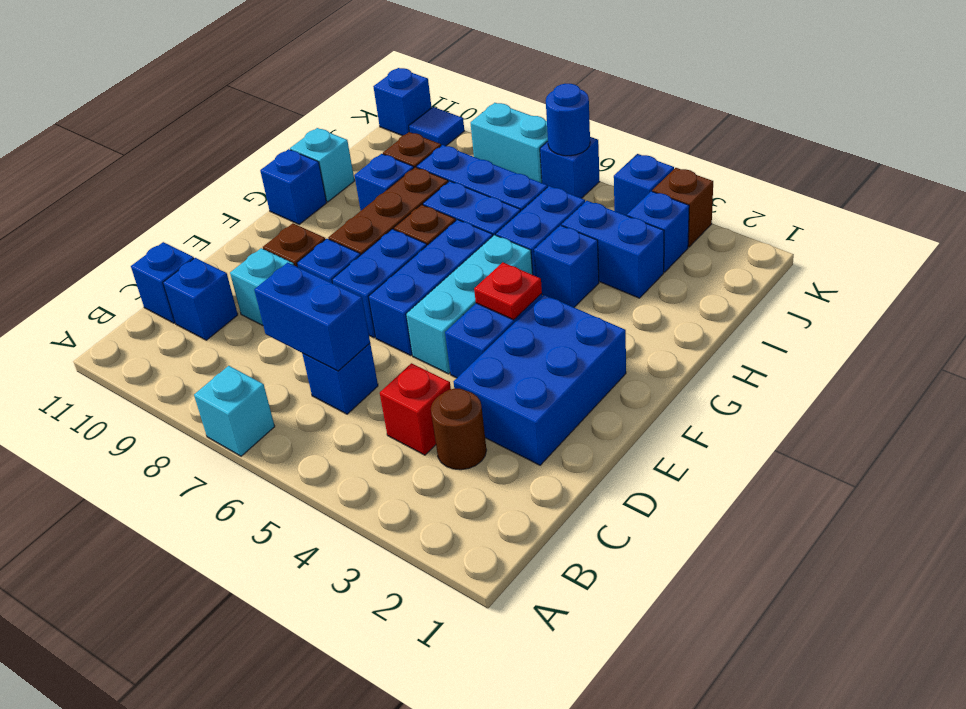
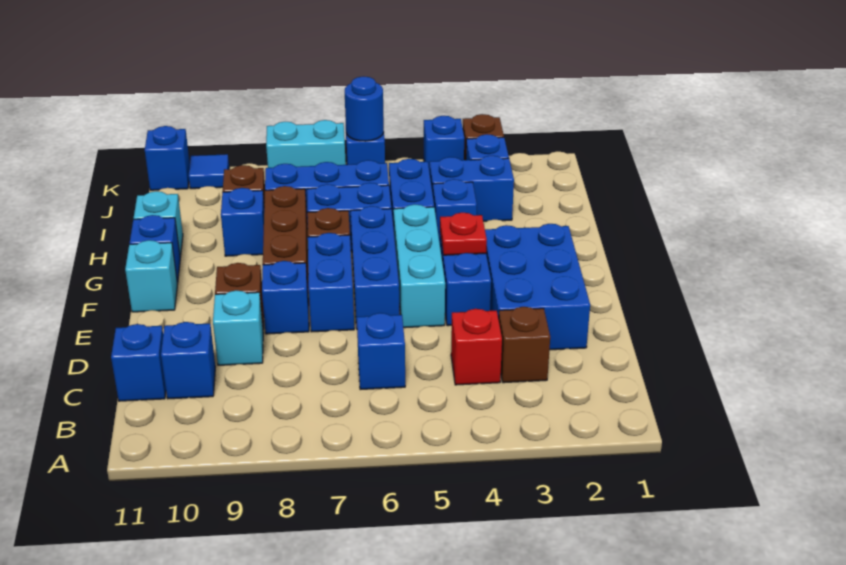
cyan brick A7 level 1 -> cyan brick F11 level 1
brown round brick C3 level 1 -> brown brick C3 level 1
blue brick C6:C7 level 2 -> none

